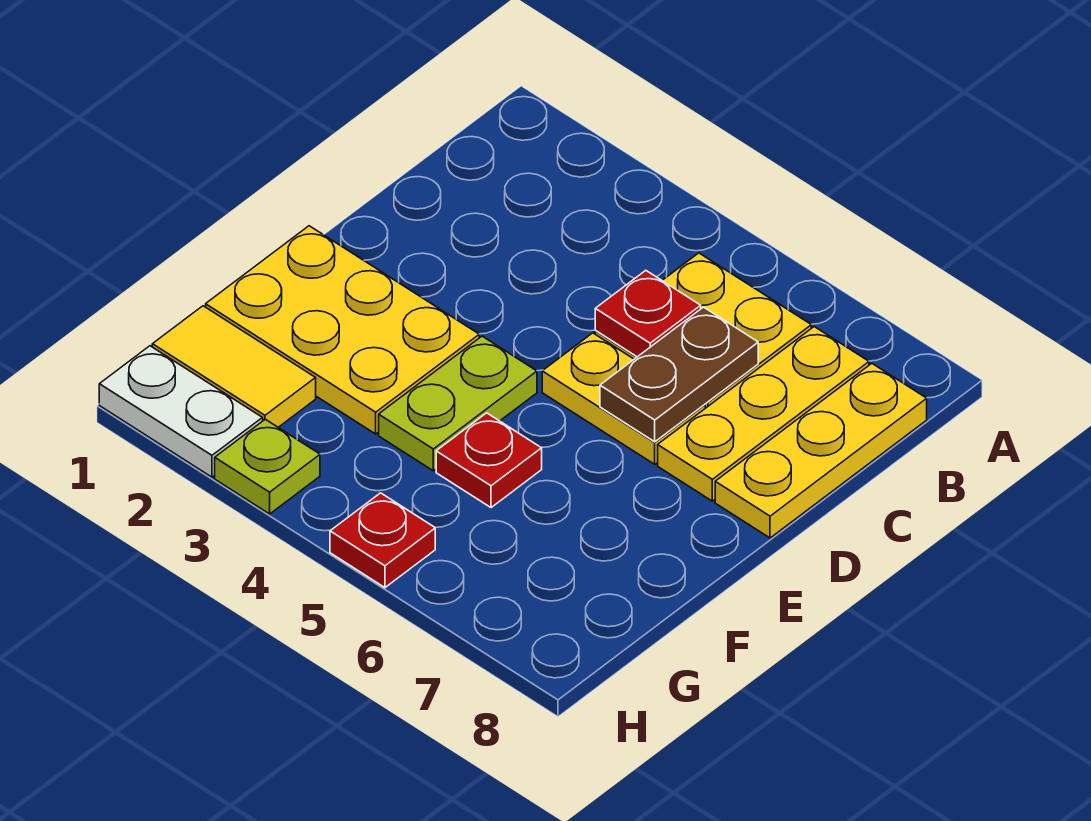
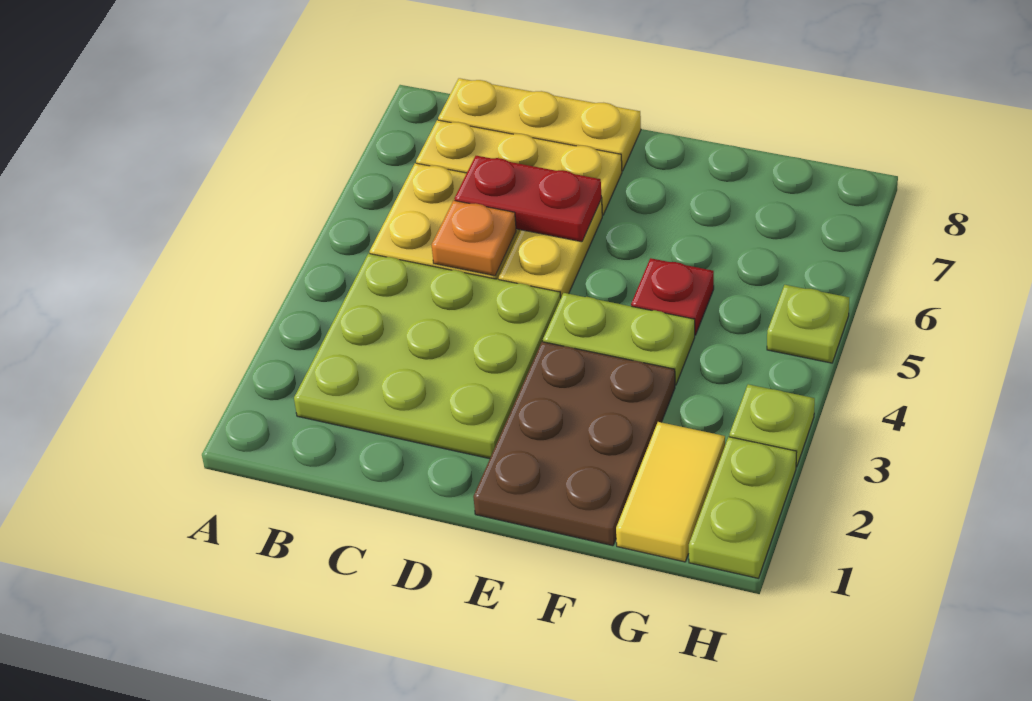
none -> lime plate B2:D4 level 1
red plate C5 level 2 -> orange plate C5 level 2
brown plate C6:D6 level 2 -> red plate C6:D6 level 2
yellow plate E1:F3 level 1 -> brown plate E1:F3 level 1
white plate H1:H2 level 1 -> lime plate H1:H2 level 1
red plate H5 level 1 -> lime plate H5 level 1

